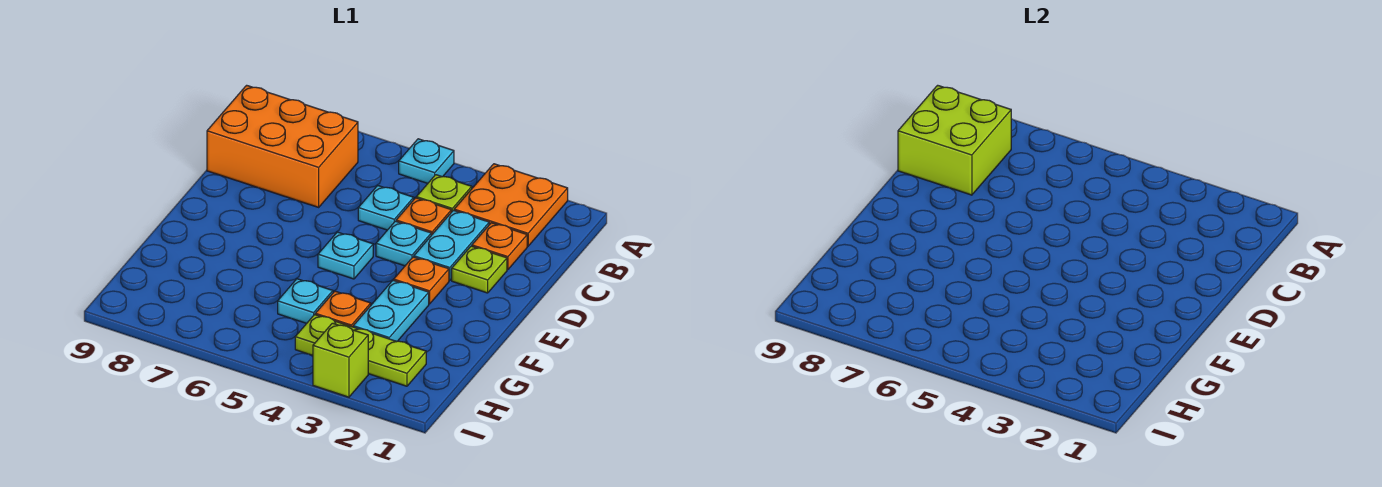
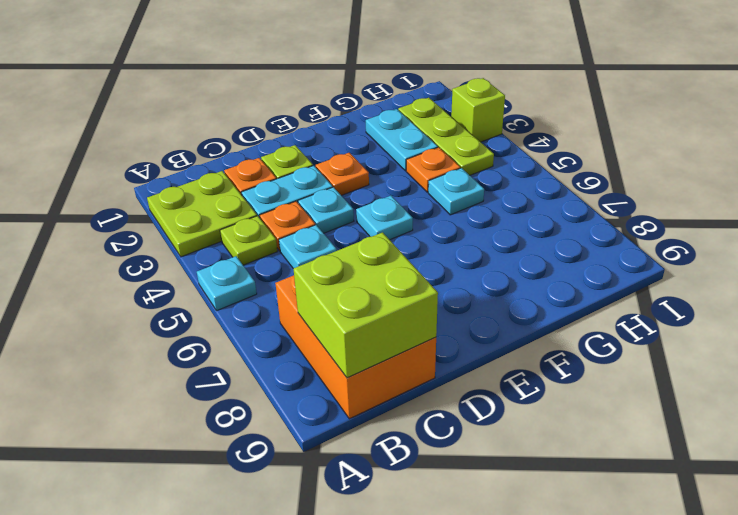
orange plate A2:B3 level 1 -> lime plate A2:B3 level 1
cyan plate F3:G3 level 1 -> cyan plate G2:G3 level 1

